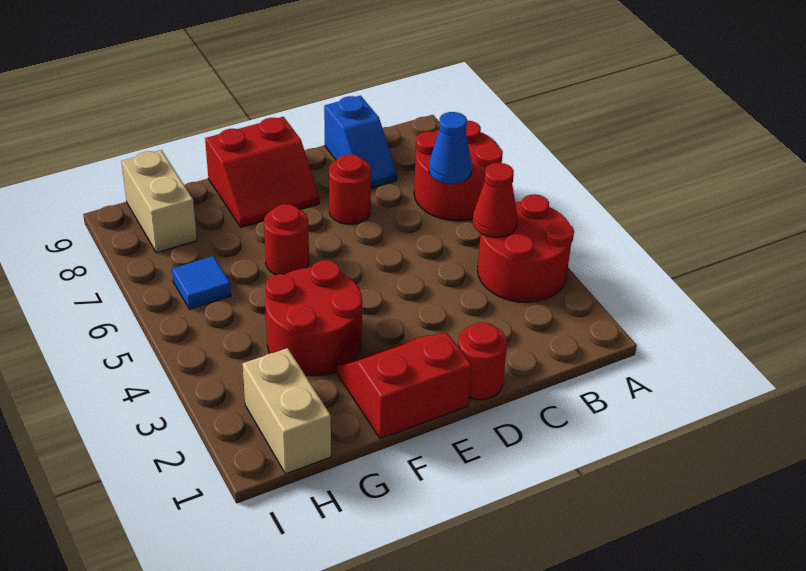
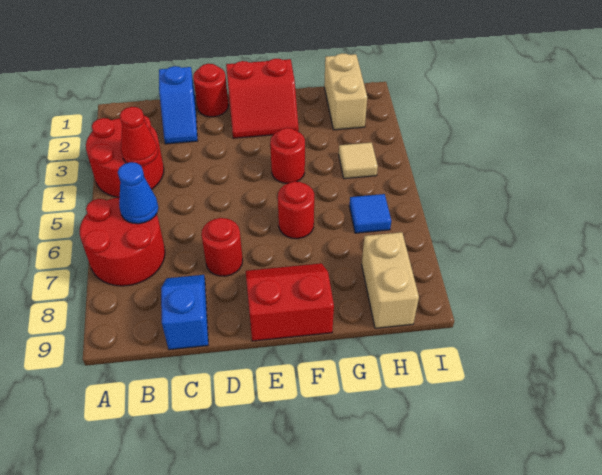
none -> blue slope C1:C2 level 1 top 1
red round brick F3:G4 level 1 -> red round brick F4 level 1
none -> tan tile H4 level 1

